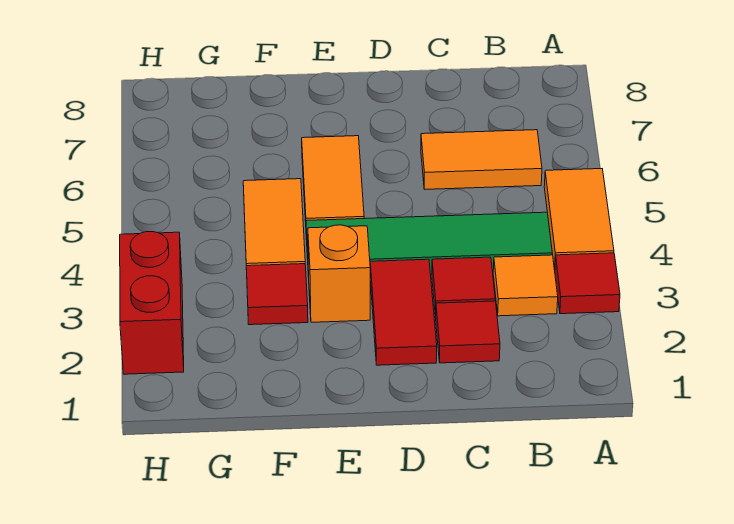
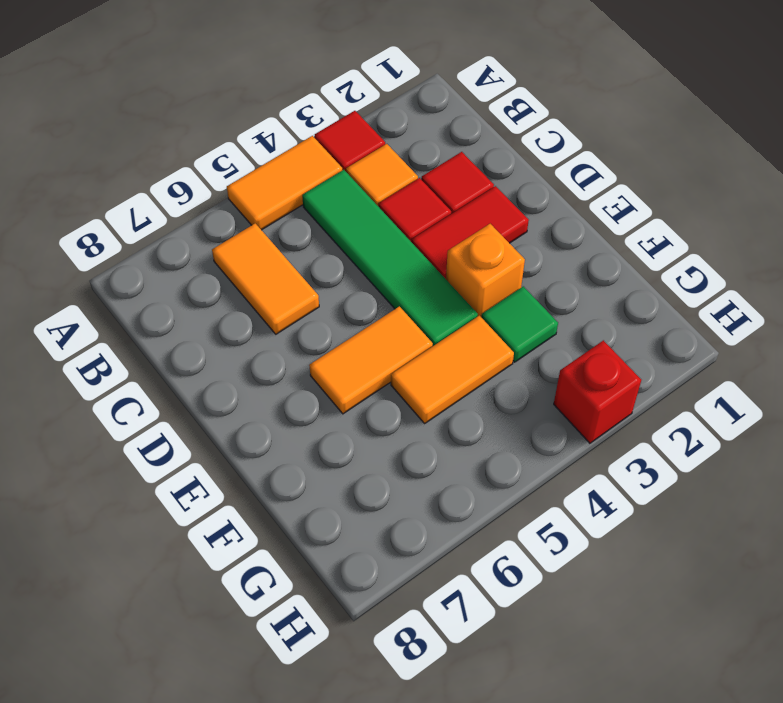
red tile F3 level 1 -> green tile F3 level 1
red brick H2:H3 level 1 -> red brick H3 level 1

